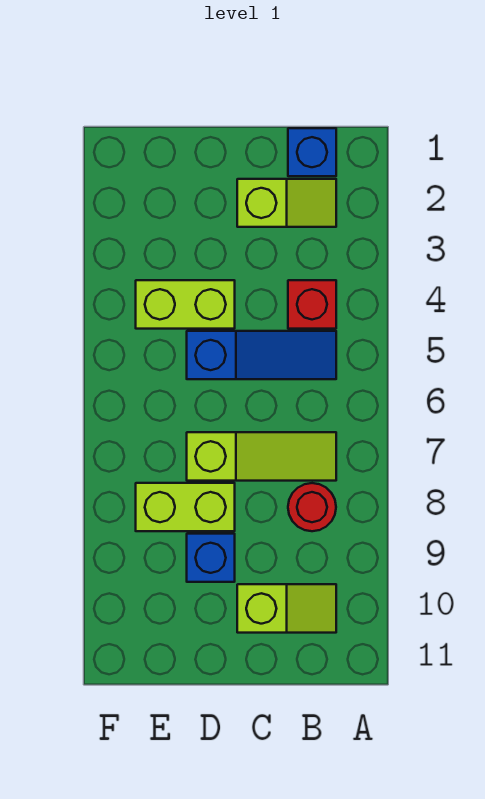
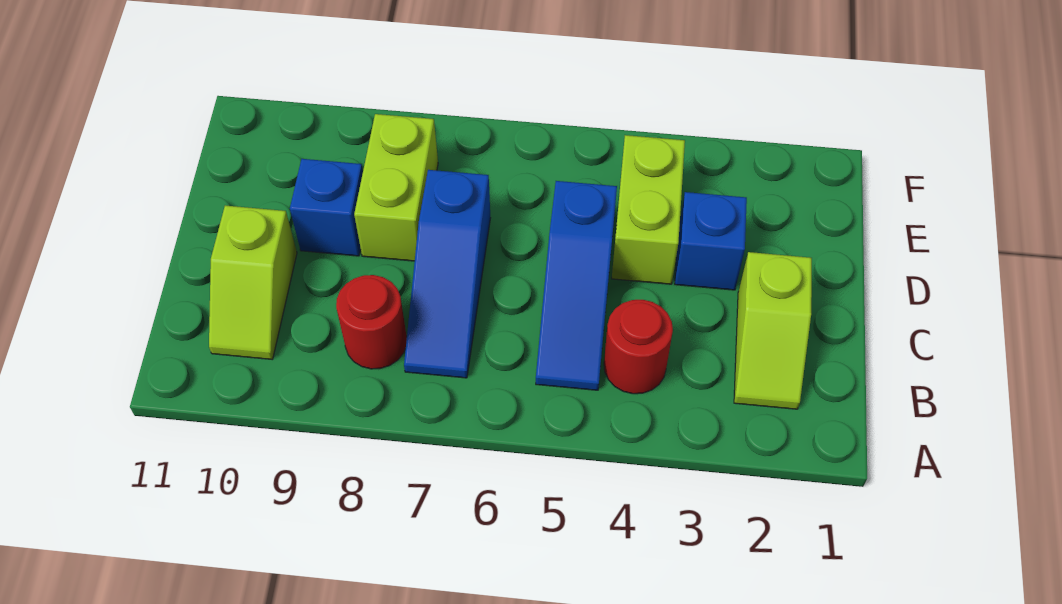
blue brick B1 level 1 -> blue brick D3 level 1
red brick B4 level 1 -> red round brick B4 level 1
lime slope B7:D7 level 1 top D -> blue slope B7:D7 level 1 top D

